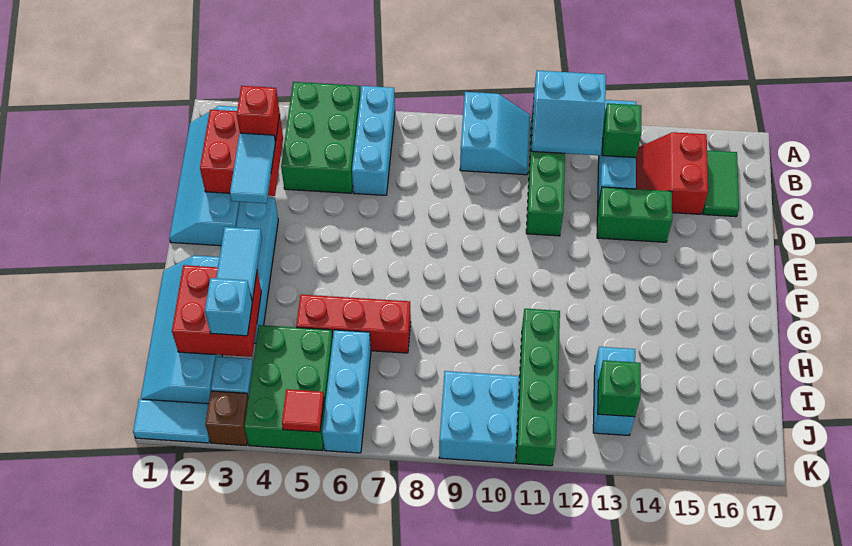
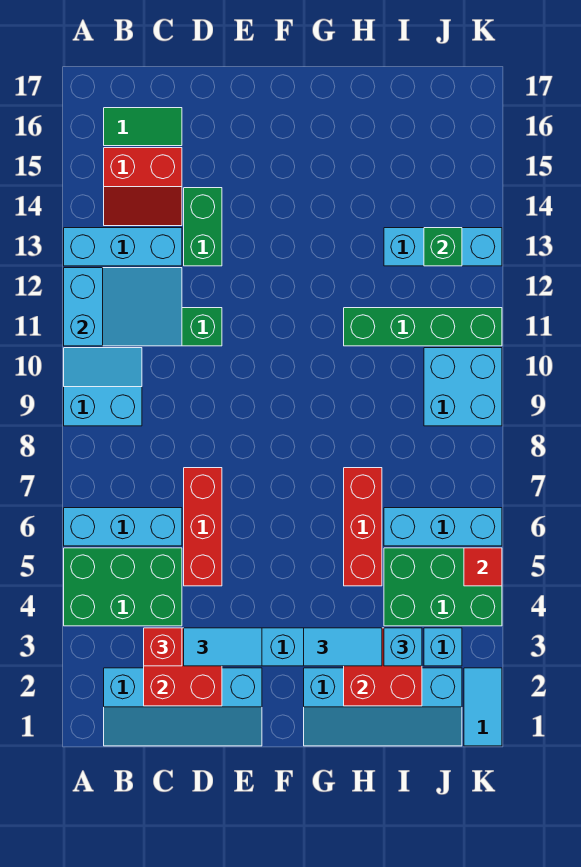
cyan slope A11:B12 level 2 top A -> cyan slope A11:C12 level 2 top A
green brick B13 level 2 -> none
none -> red brick D5:D7 level 1
cyan brick I13:J13 level 1 -> cyan brick I13:K13 level 1
brown brick K3 level 1 -> none

